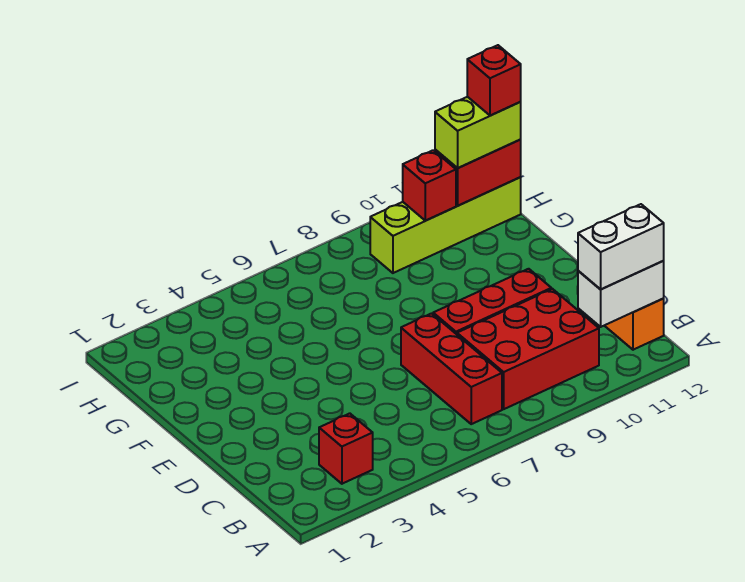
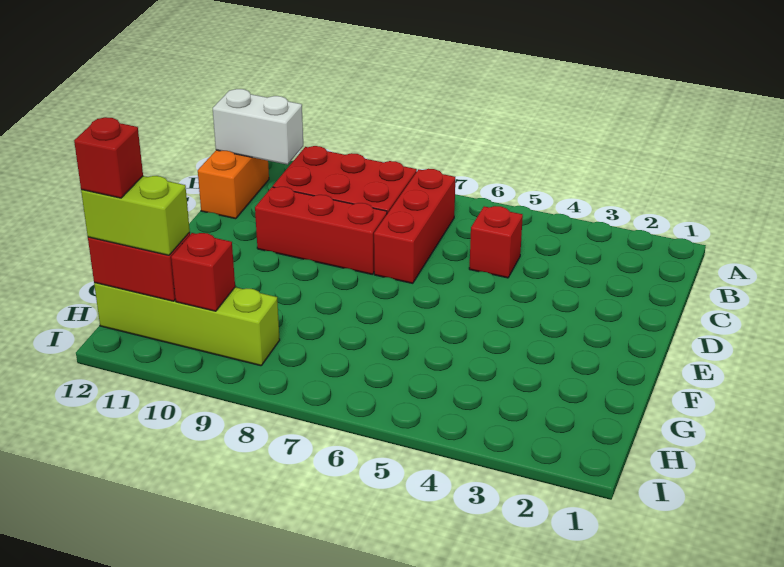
red brick B3 level 1 -> red brick C5 level 1
white brick B11:B12 level 3 -> none

